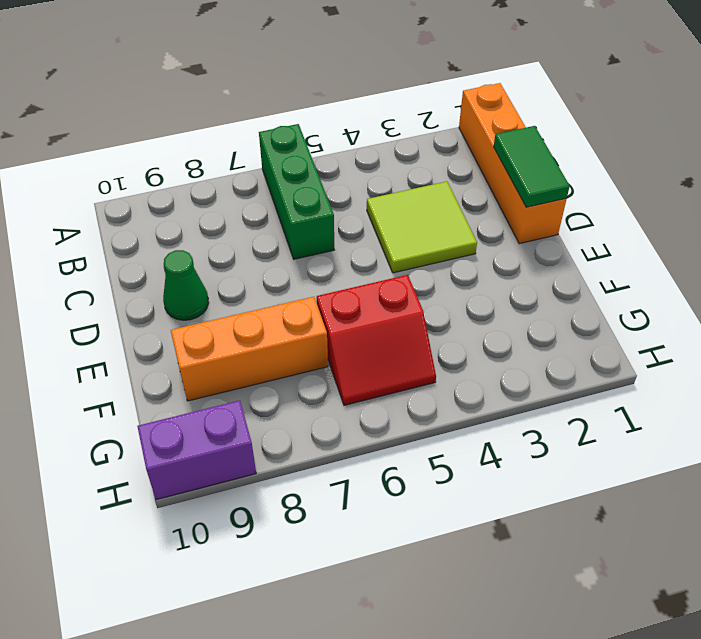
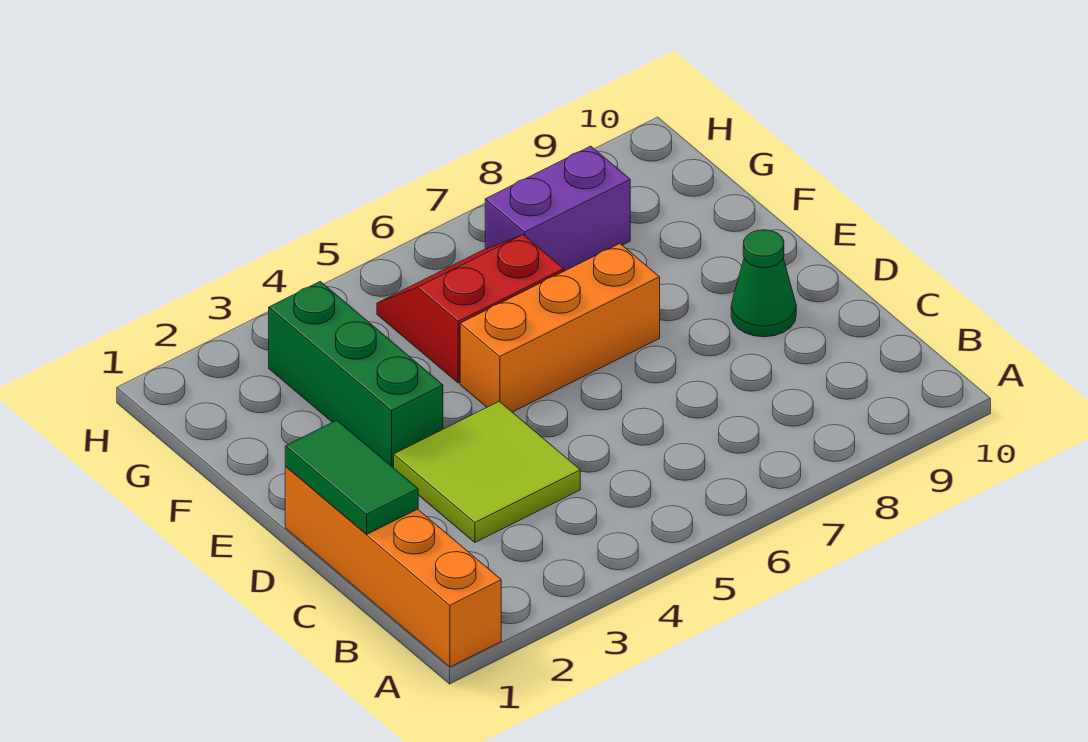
green brick A6:C6 level 1 -> green brick E3:G3 level 1
orange brick F7:F9 level 1 -> orange brick E5:E7 level 1
purple brick H9:H10 level 1 -> purple brick G7:G8 level 1

